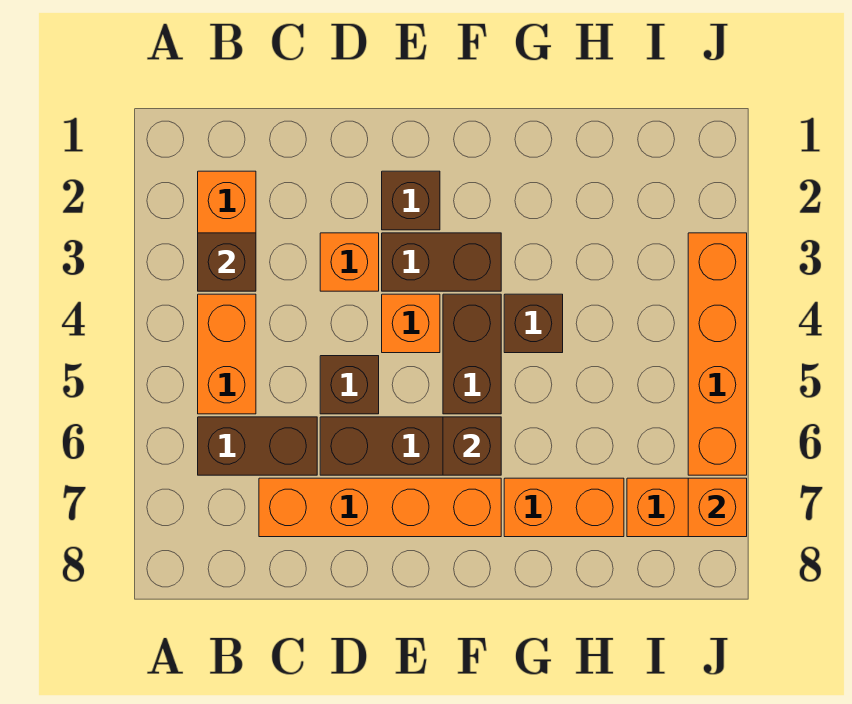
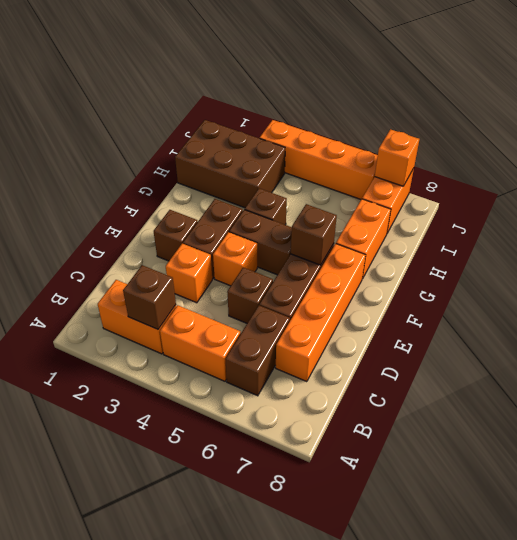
none -> brown brick H1:I3 level 1

